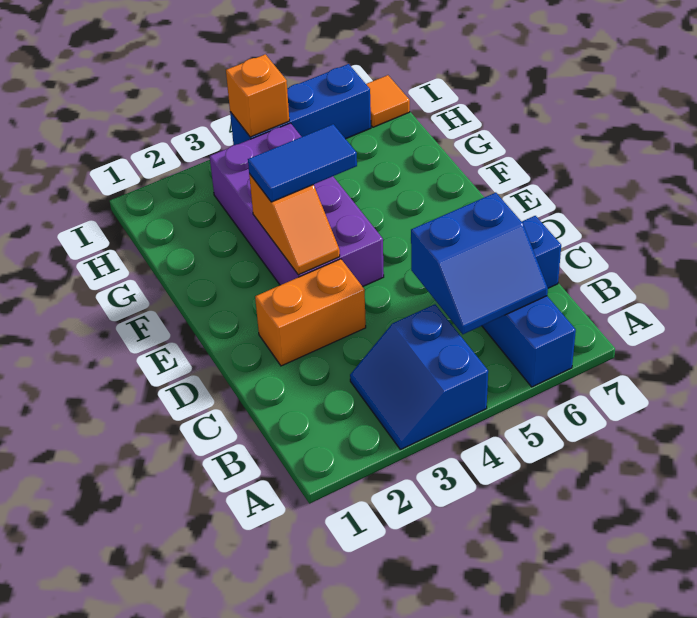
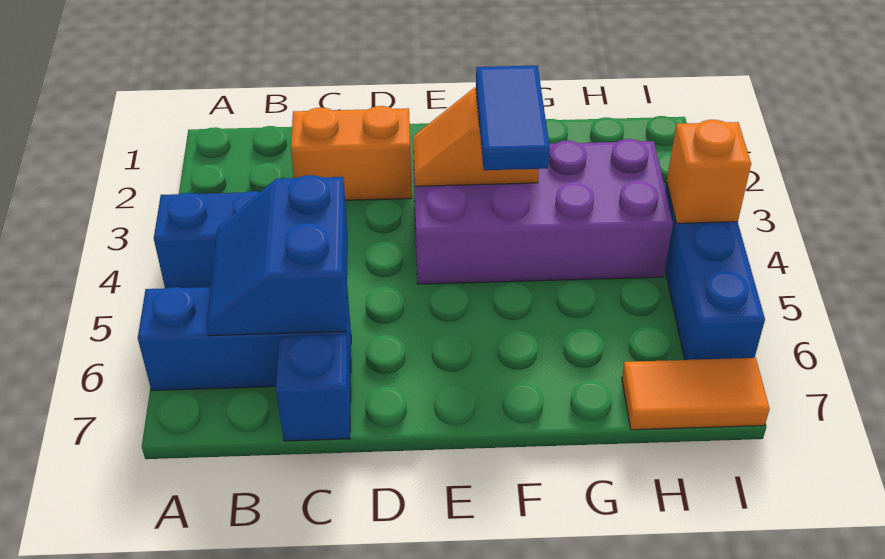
orange brick D2:D3 level 1 -> orange brick C2:D2 level 1
orange tile I7 level 1 -> orange tile H7:I7 level 1

